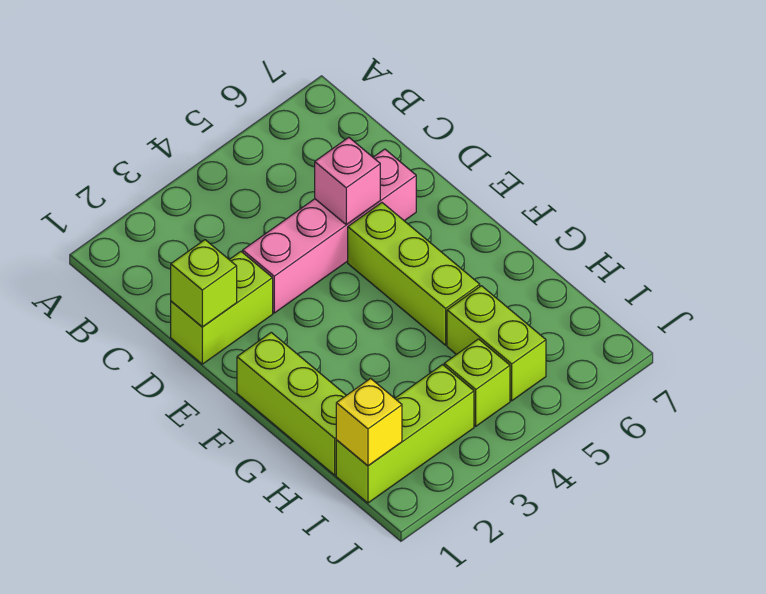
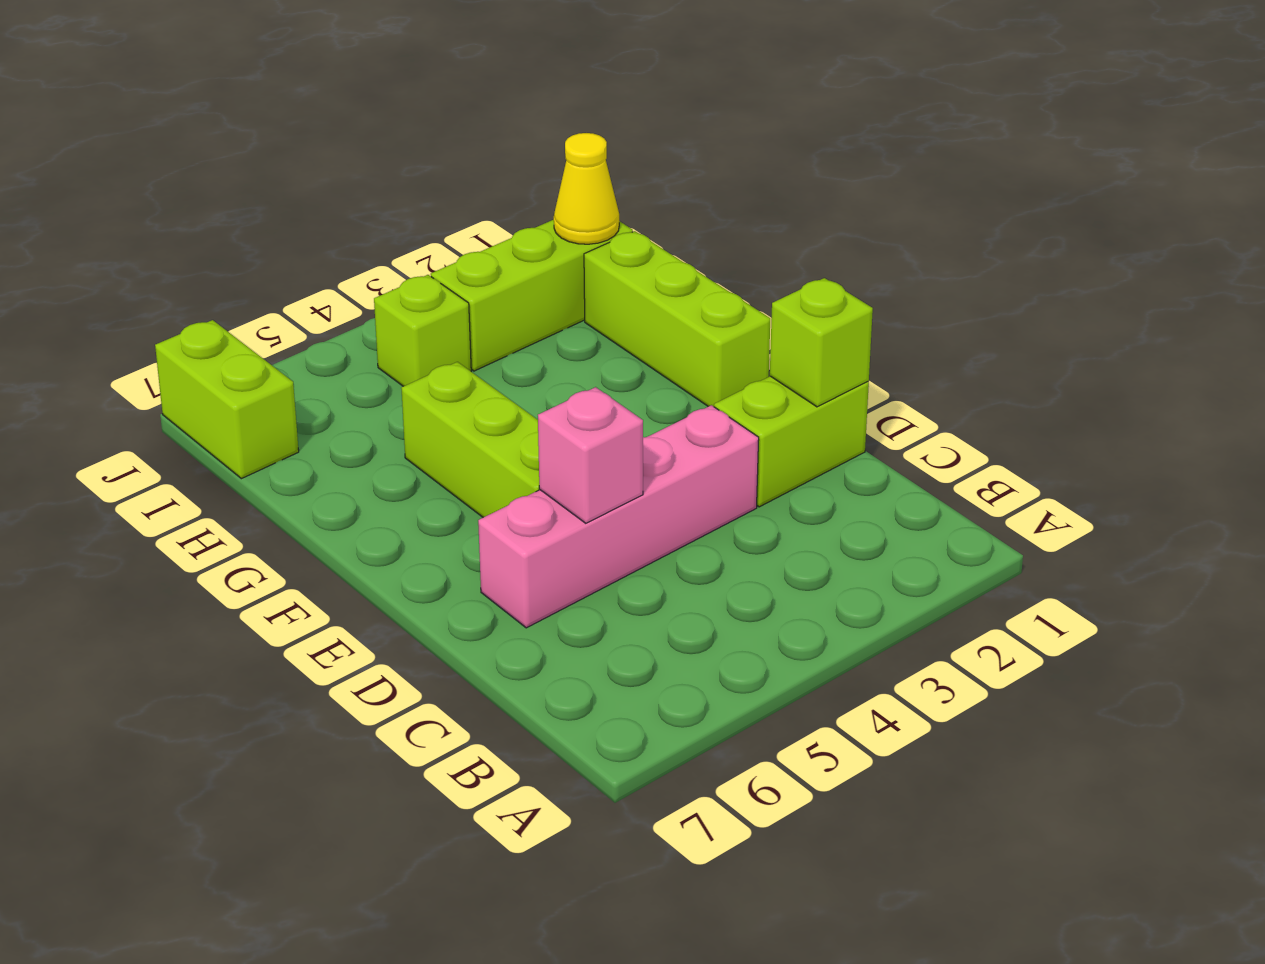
lime brick H5:I5 level 1 -> lime brick I7:J7 level 1
yellow brick I1 level 2 -> yellow cone I1 level 2

